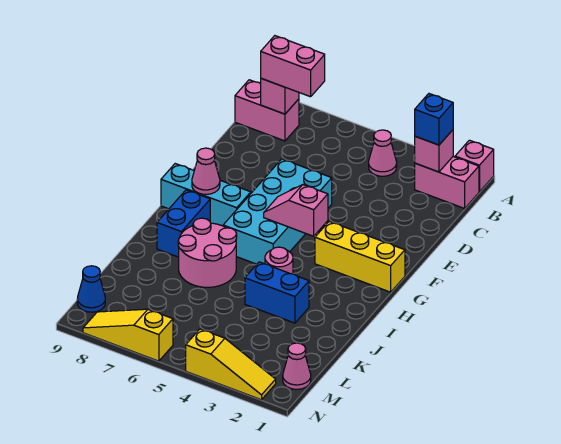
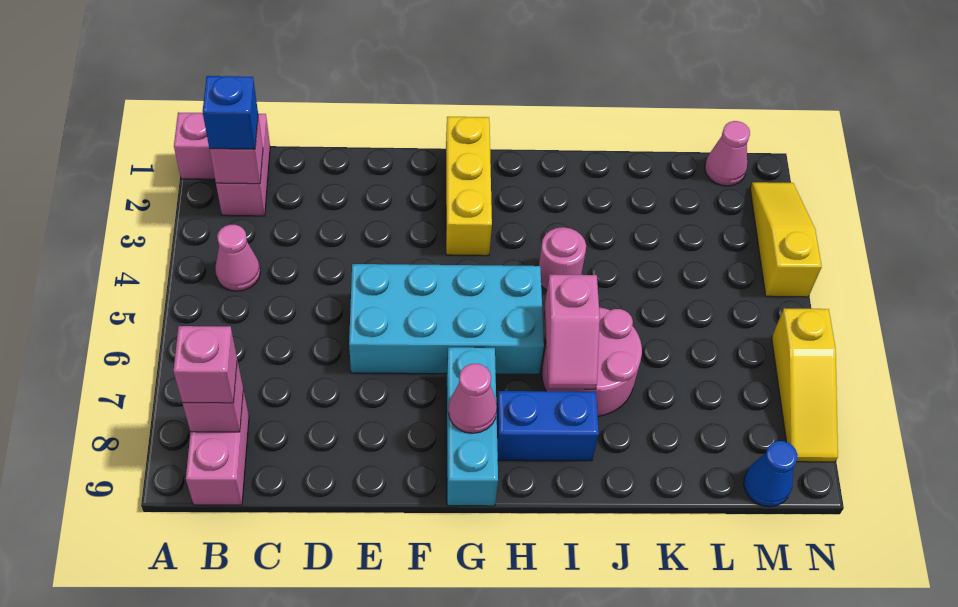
pink brick B7:B8 level 3 -> pink brick B8 level 3
pink slope G4:G5 level 2 top 4 -> pink slope I6:I7 level 2 top 6
blue brick J3:J4 level 1 -> none

